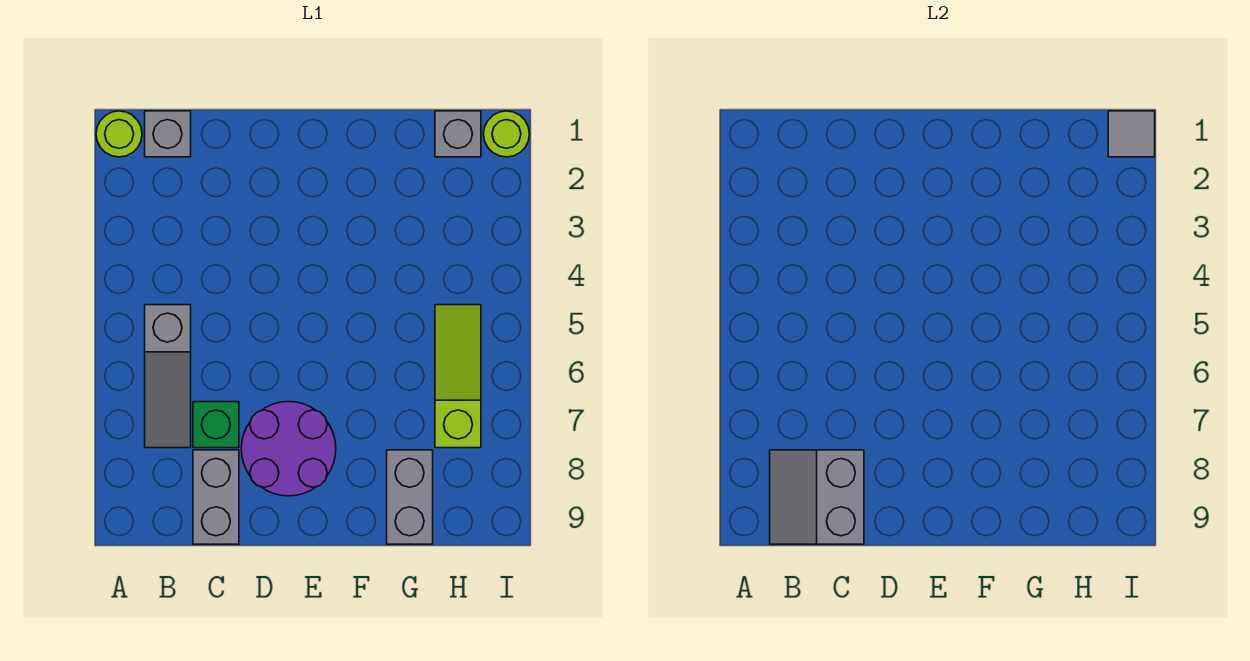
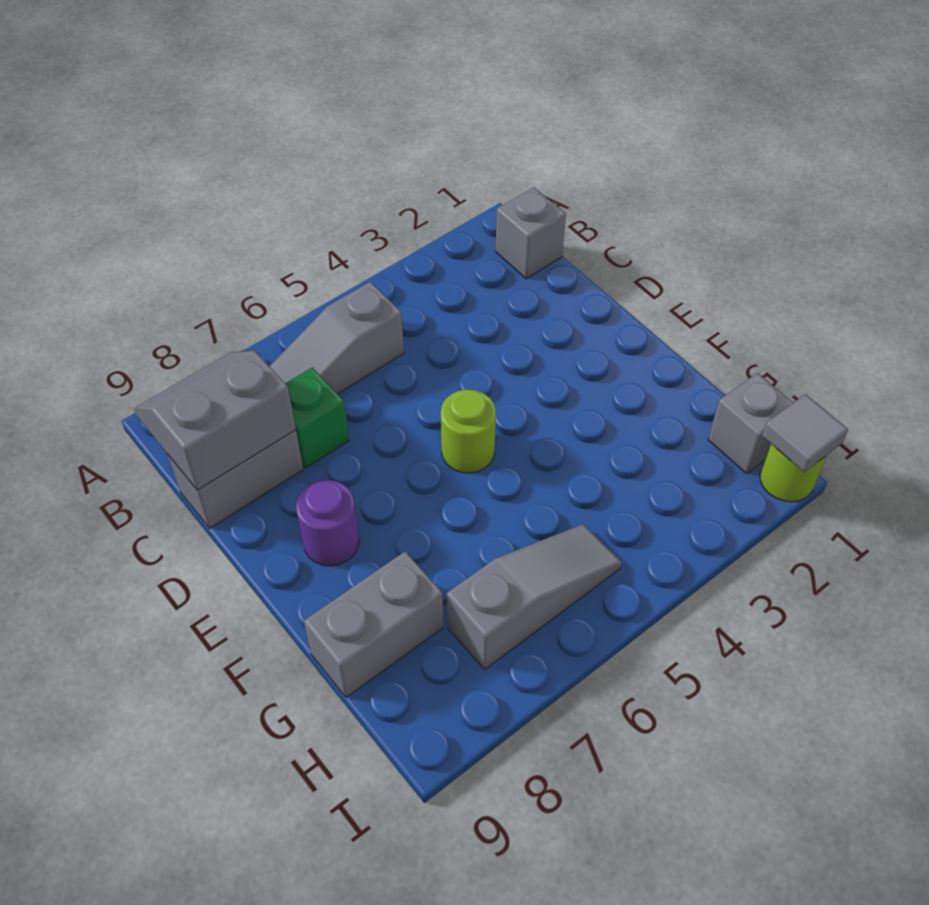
lime round brick A1 level 1 -> lime round brick E5 level 1
purple round brick D7:E8 level 1 -> purple round brick E8 level 1
lime slope H5:H7 level 1 top 7 -> grey slope H5:H7 level 1 top 7

